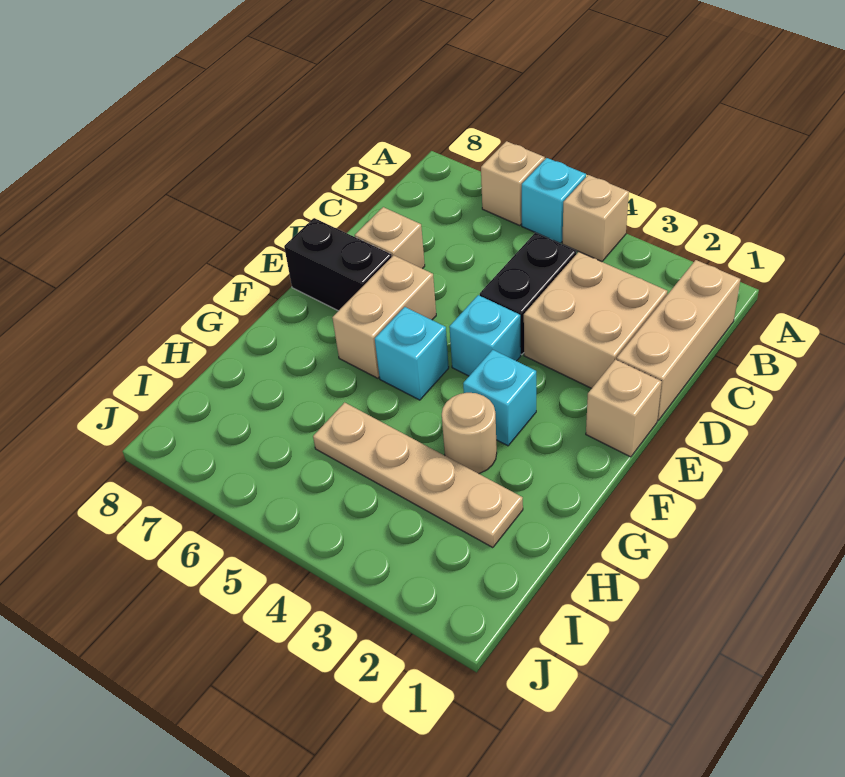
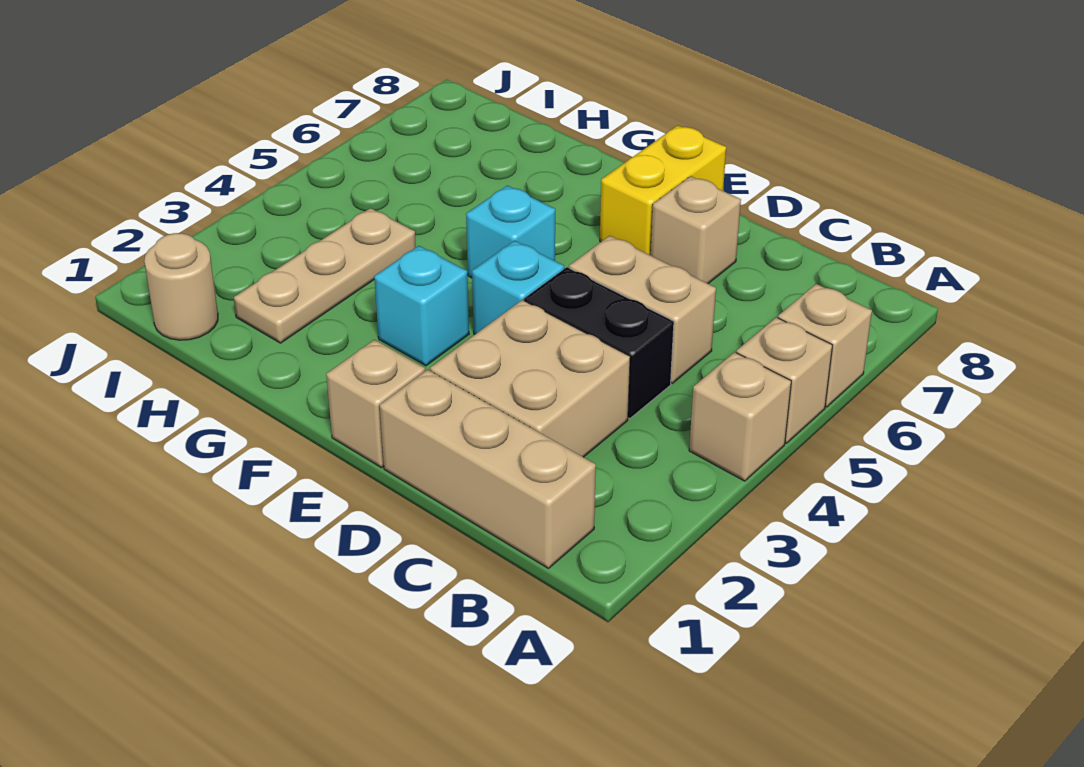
cyan brick A5 level 1 -> tan brick A5 level 1
tan brick E6:F6 level 1 -> tan brick C5:D5 level 1
black brick E7:E8 level 1 -> yellow brick E7:E8 level 1
tan round brick G3 level 1 -> tan round brick I1 level 1
tan plate H2:H5 level 1 -> tan plate H2:H4 level 1

